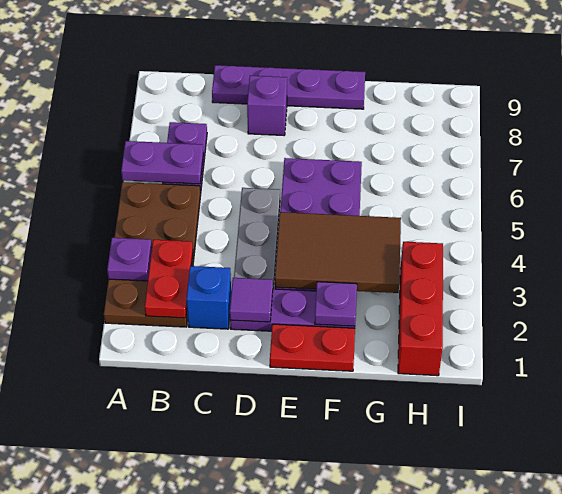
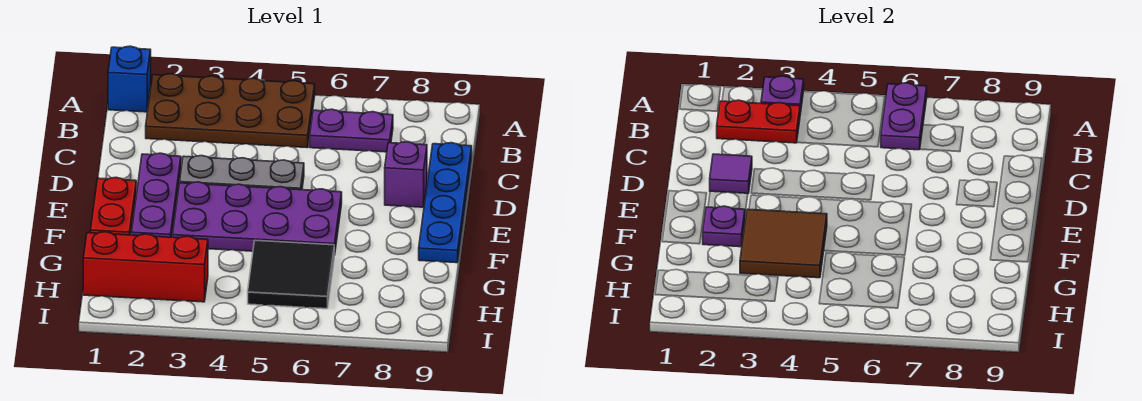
blue brick C2 level 1 -> blue brick A1 level 1
purple plate C9:F9 level 1 -> blue plate C9:F9 level 1
brown tile E3:G4 level 2 -> brown tile F3:G4 level 2
none -> black tile G5:H6 level 1

